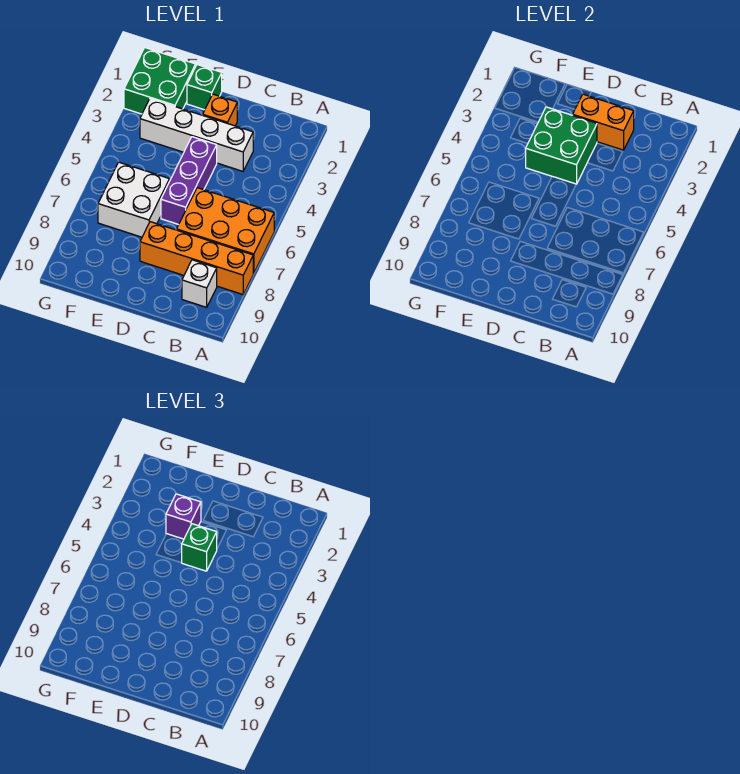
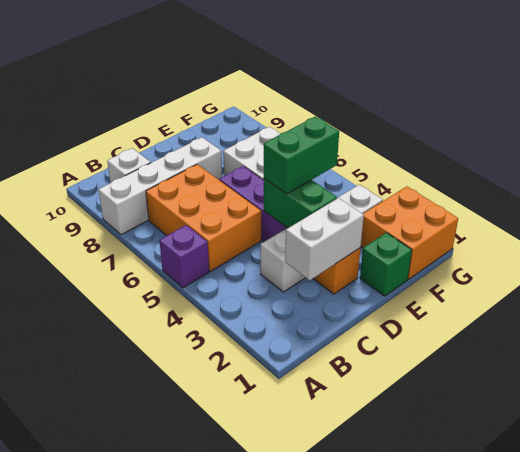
orange brick A6:C7 level 1 -> orange brick B5:C7 level 1
orange brick A8:D8 level 1 -> white brick A8:D8 level 1
orange brick C2:D2 level 2 -> white brick C2:D2 level 2
green brick D3:E4 level 2 -> green brick D3:D4 level 2
green brick D4 level 3 -> green brick D4:E4 level 3
purple brick E3 level 3 -> purple brick A5 level 1
green brick F1:G2 level 1 -> orange brick F1:G2 level 1

